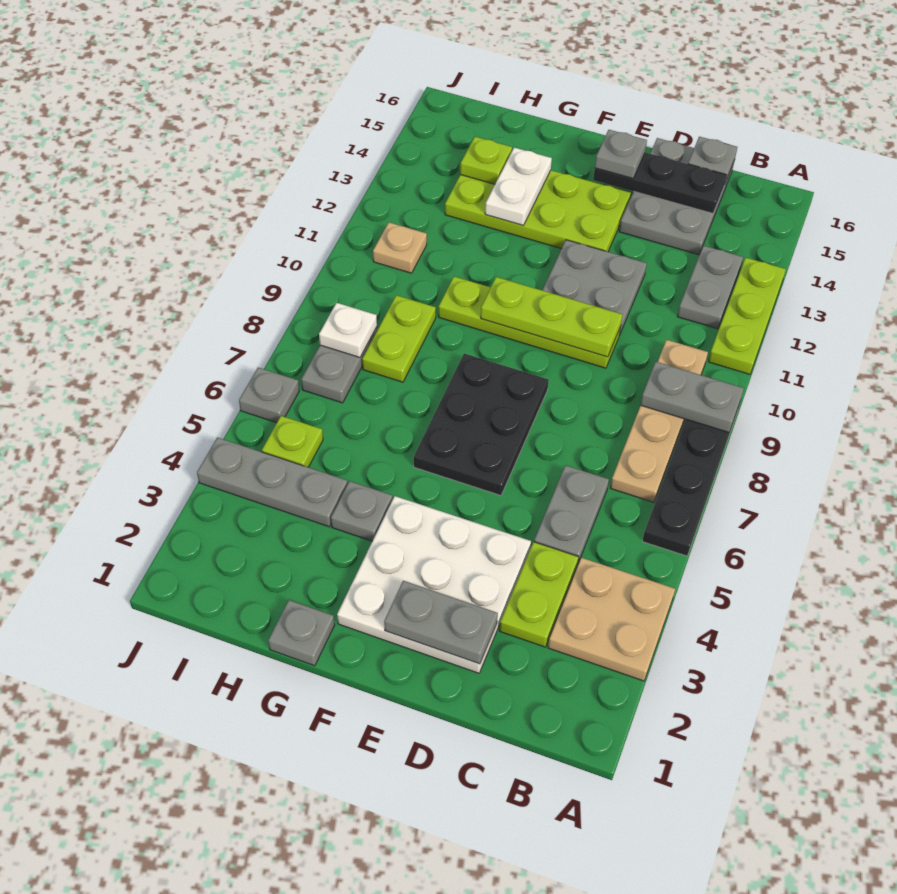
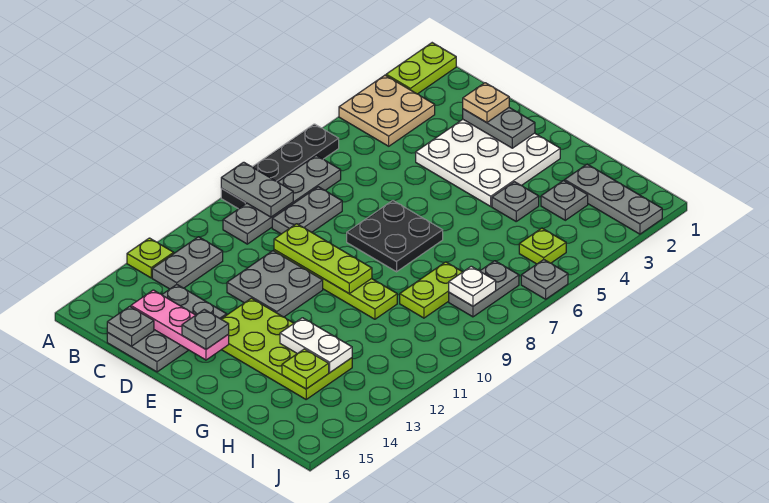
lime plate A11:A13 level 1 -> lime plate A13 level 1
tan plate B7:B10 level 1 -> grey plate B7:B10 level 1
lime plate C3:C4 level 1 -> lime plate A1:A2 level 1
grey plate C5:C6 level 1 -> grey plate C8:C9 level 1
black plate C15:E15 level 2 -> pink plate C15:E15 level 2
black plate E6:F8 level 1 -> black plate E7:F8 level 1
grey plate G1 level 1 -> grey plate H3 level 1
white plate G13:G14 level 2 -> white plate G13:H13 level 2
grey plate H4:J4 level 1 -> grey plate H2:J2 level 1
tan plate I11 level 1 -> tan plate D2 level 3

